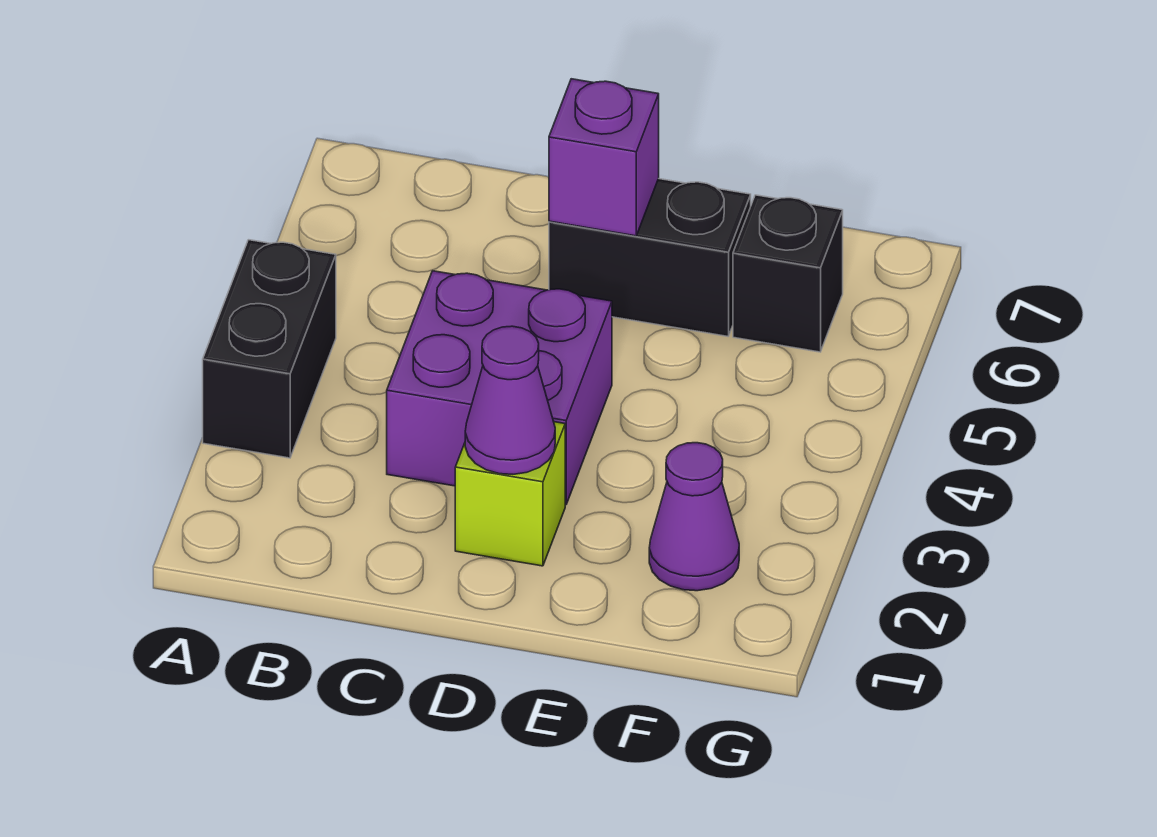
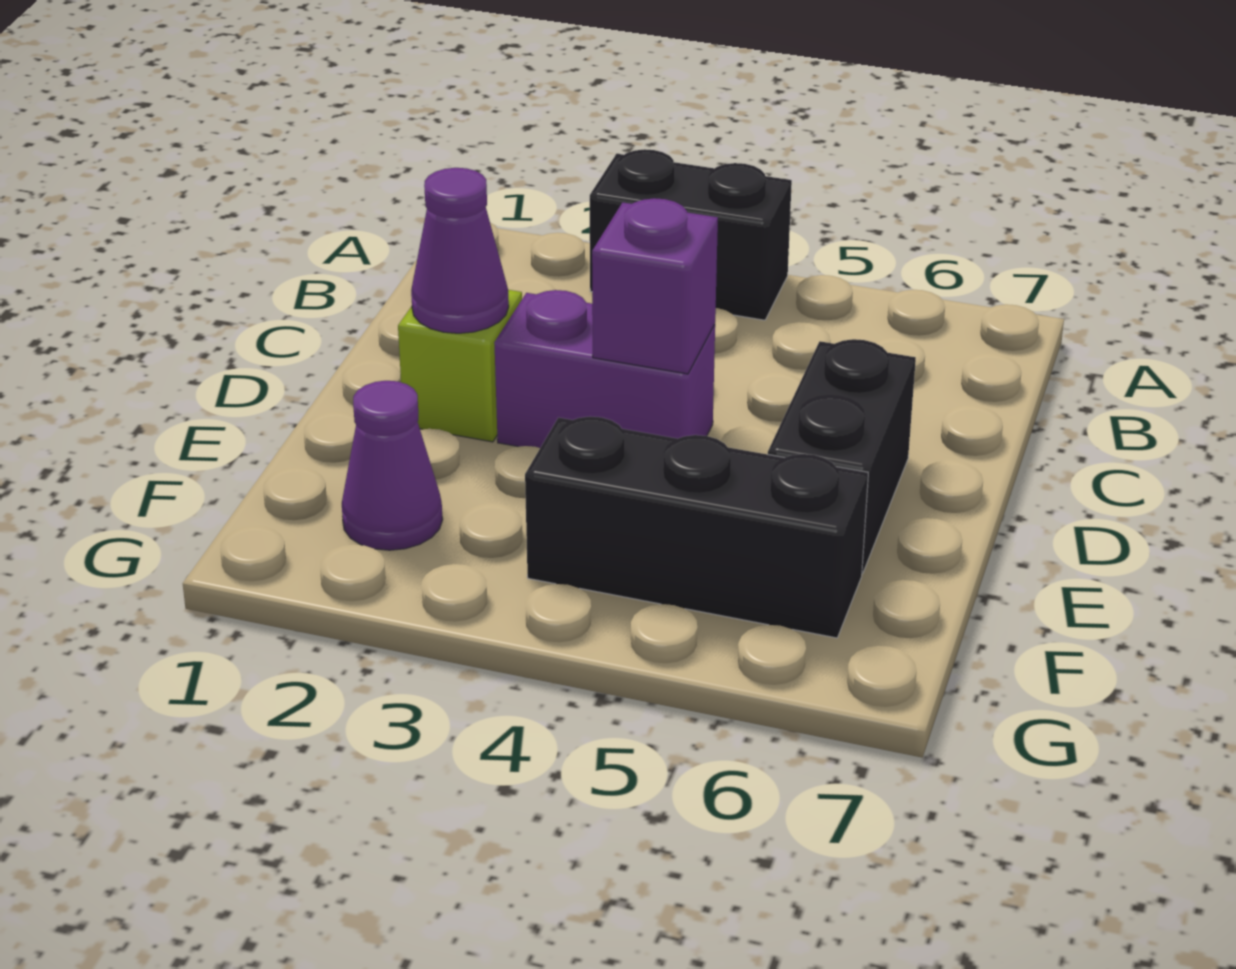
purple brick C3:D4 level 1 -> purple brick D3:D4 level 1
purple brick D6 level 2 -> purple brick D4 level 2
black brick F6 level 1 -> black brick F4:F6 level 1

